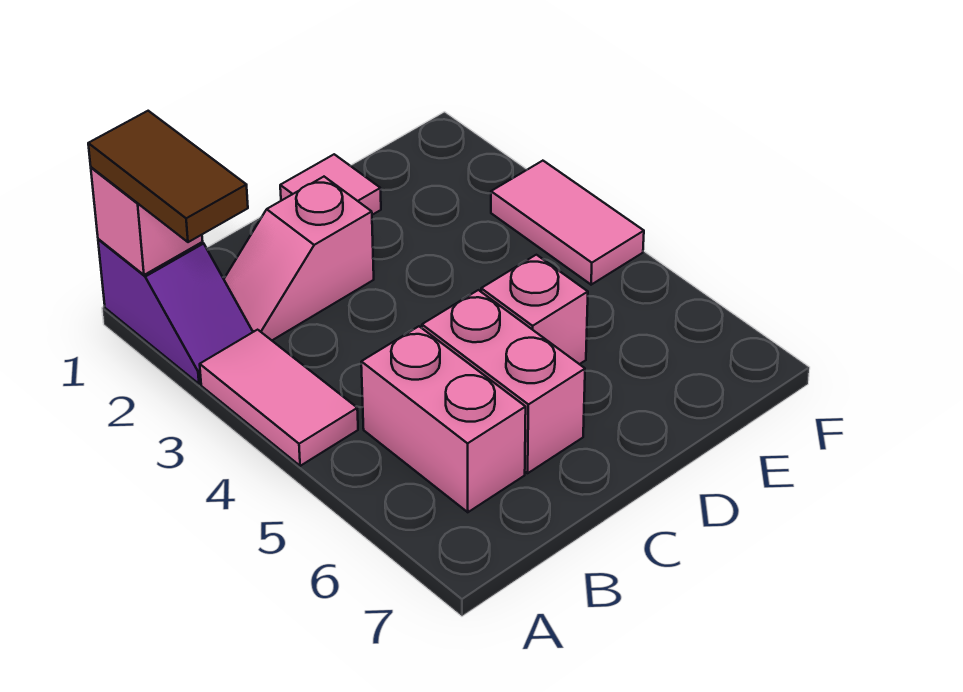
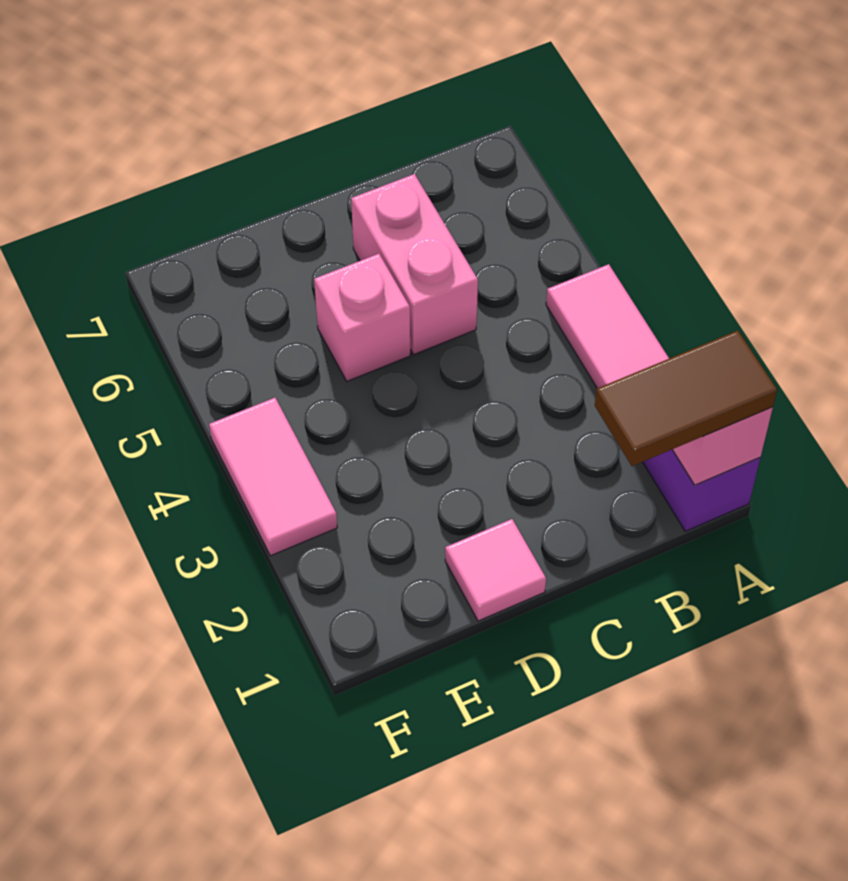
brown tile A1:A2 level 3 -> brown tile A1:B1 level 3
pink slope B2:C2 level 1 top C -> none
pink brick B5:B6 level 1 -> none

